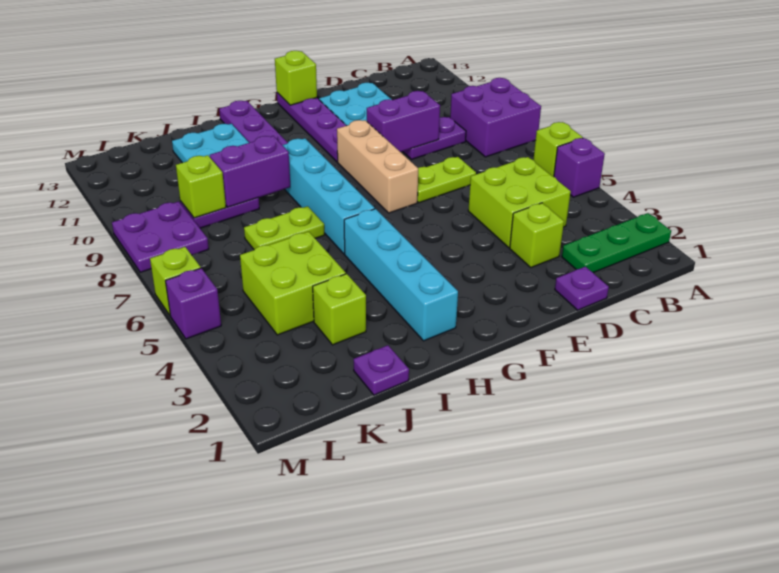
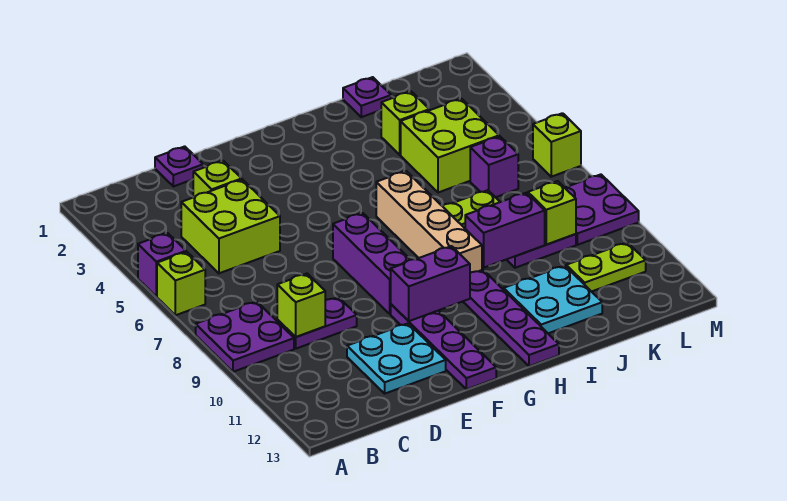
green plate A2:C2 level 1 -> none
purple brick A8:B9 level 1 -> purple plate A8:B9 level 1
lime plate D7:E7 level 1 -> lime plate K11:L11 level 1
purple brick D9:E9 level 2 -> purple brick F10:G10 level 2
tan brick F7:F9 level 1 -> purple brick F7:F9 level 1
lime brick F13 level 2 -> lime brick C9 level 2
cyan brick H2:H5 level 1 -> none
cyan brick H6:H9 level 1 -> tan brick H6:H9 level 1
purple brick M5 level 1 -> purple brick K6 level 1

